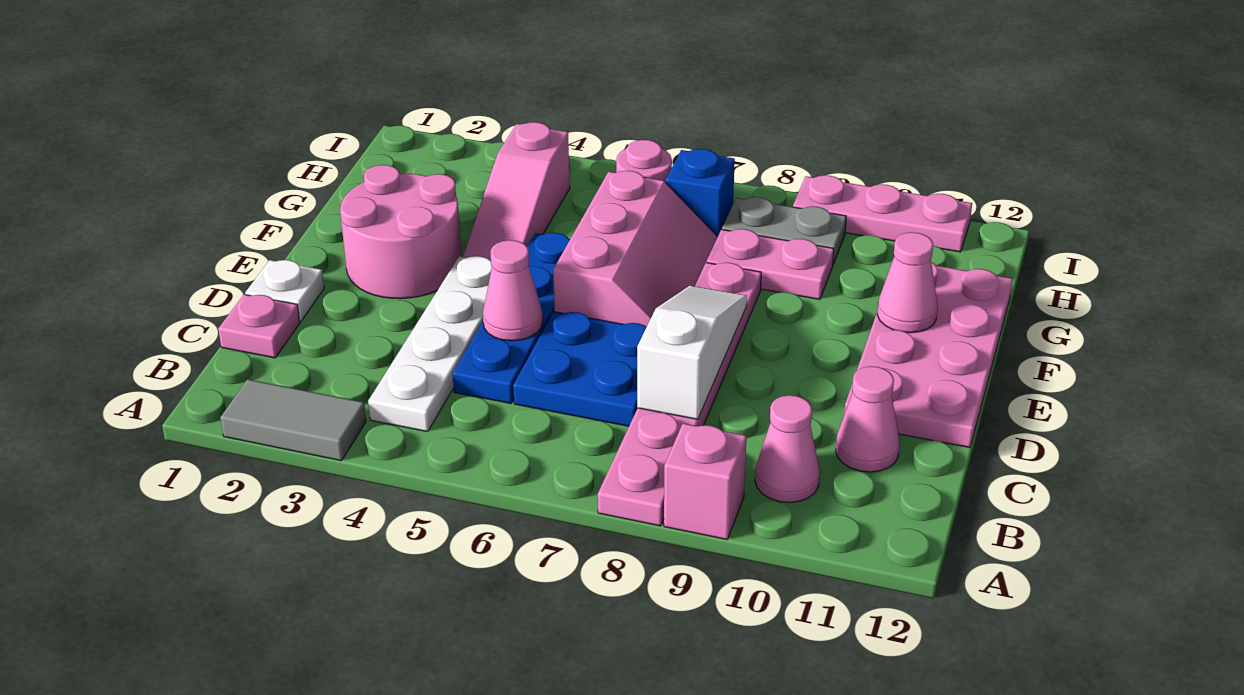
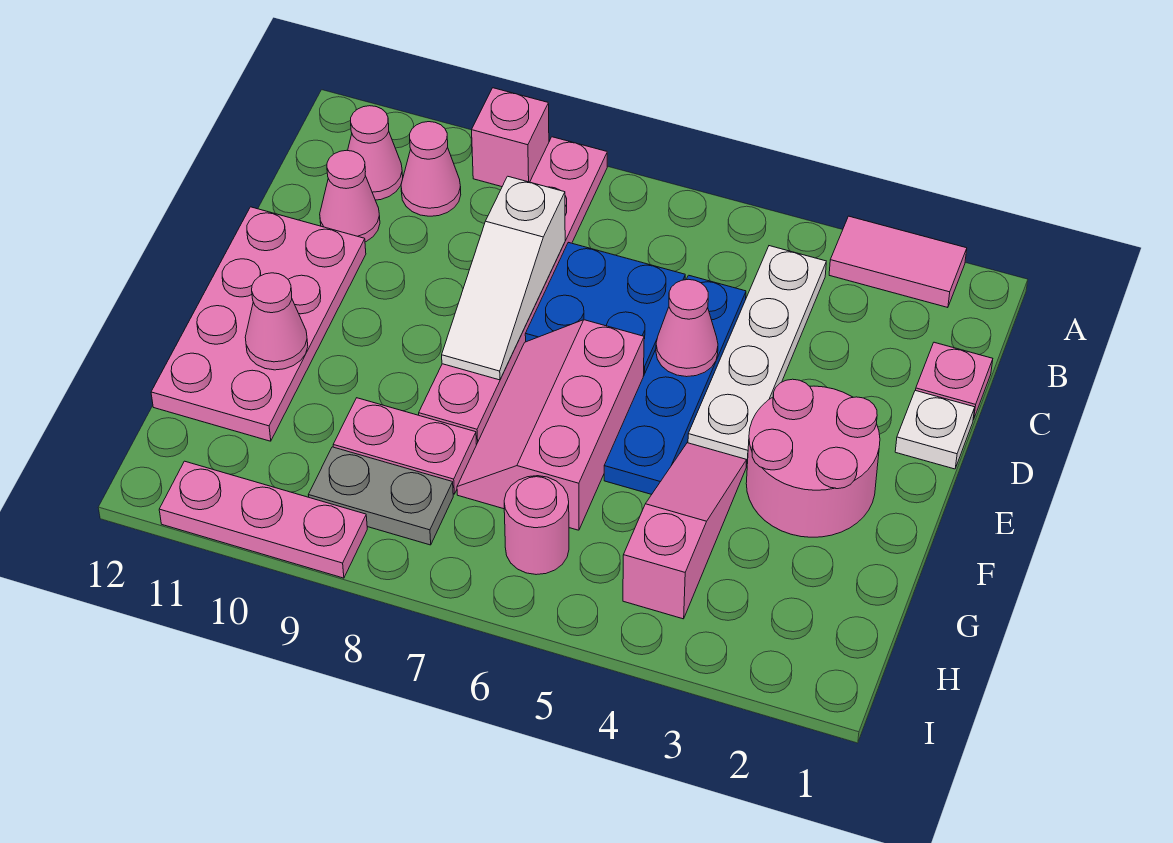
grey tile A2:A3 level 1 -> pink tile A2:A3 level 1
none -> pink cone B11 level 1
blue brick H7 level 1 -> none

